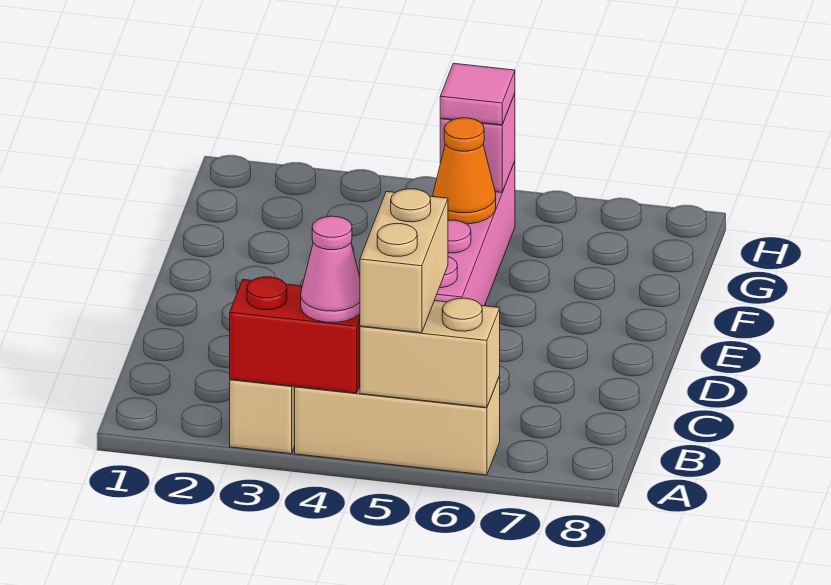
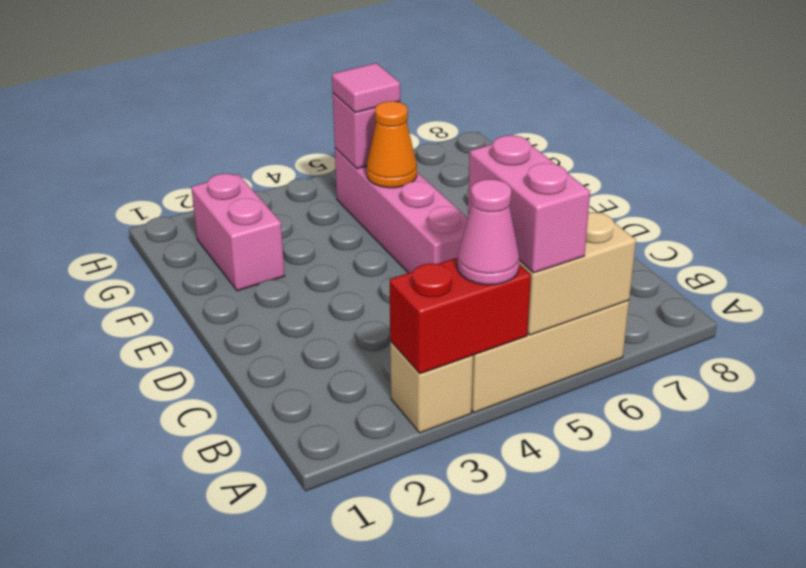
tan brick A5:B5 level 3 -> pink brick A5:B5 level 3
none -> pink brick F2:G2 level 1

